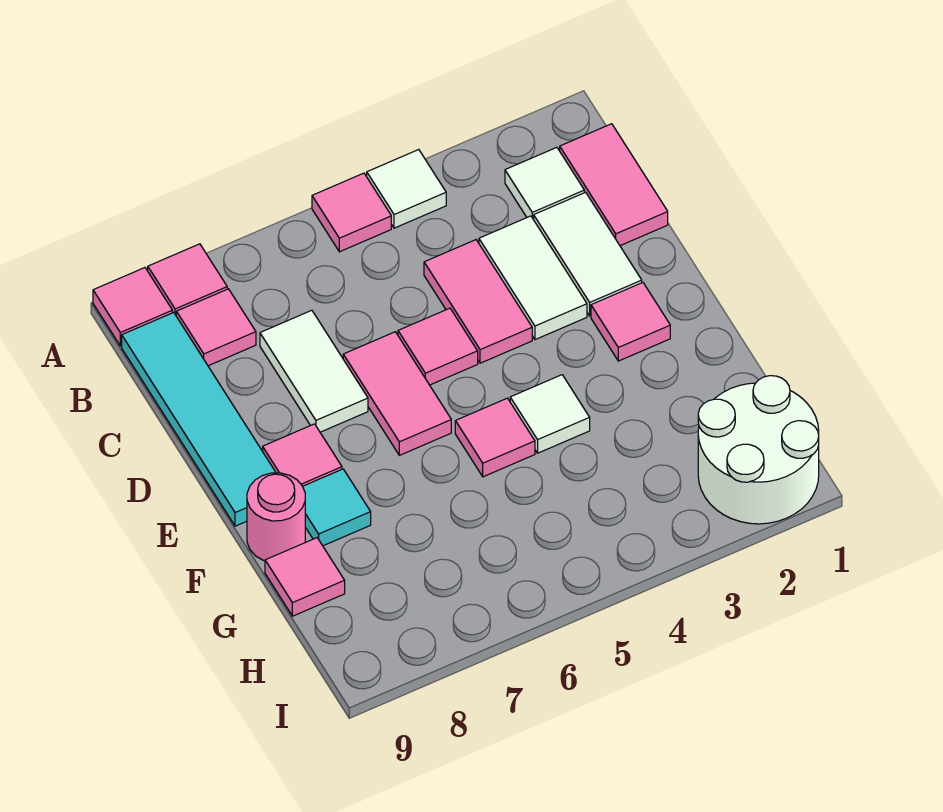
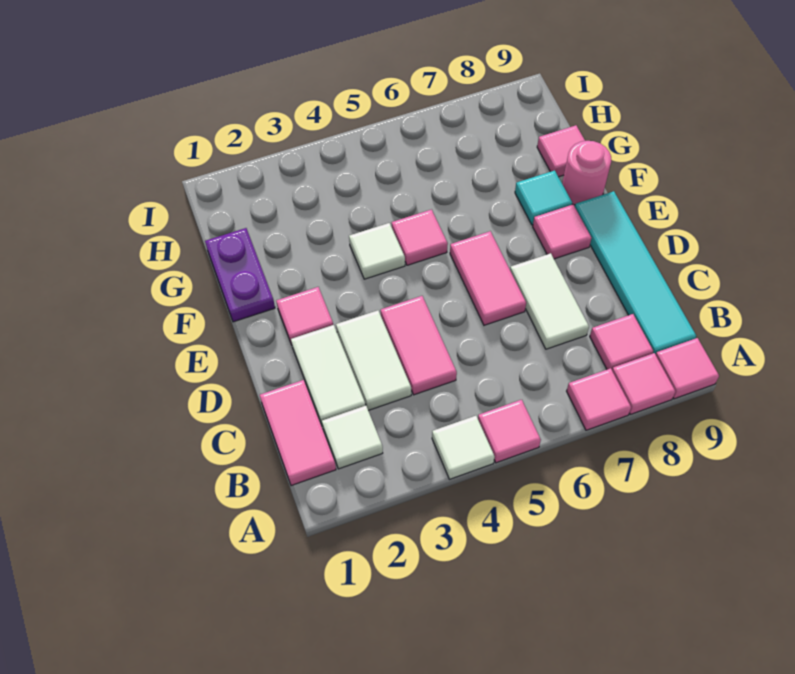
pink tile D5 level 1 -> pink tile A7 level 1
none -> purple plate F1:G1 level 1
white round brick H1:I2 level 1 -> none

